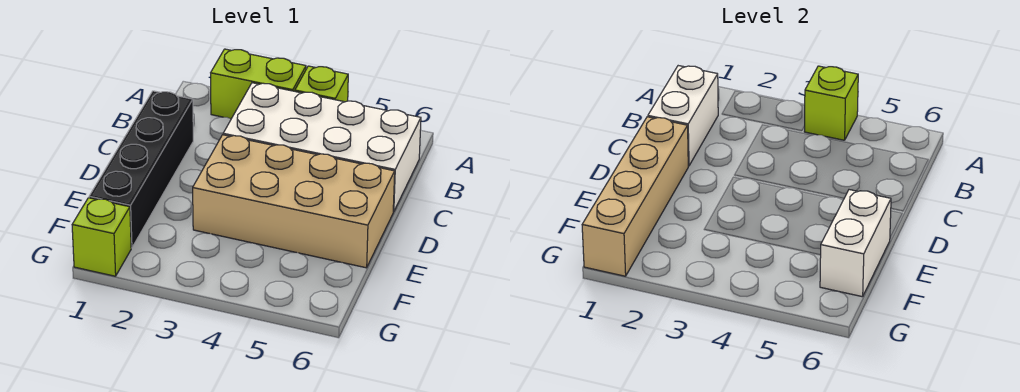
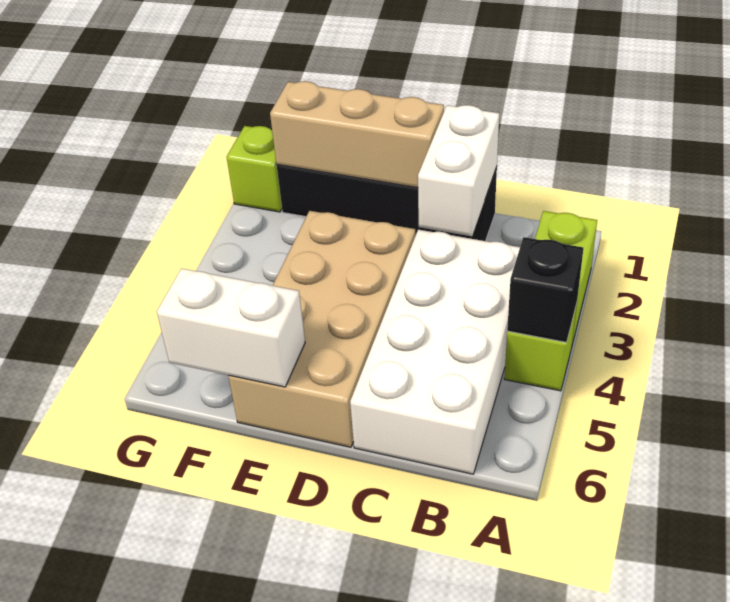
lime brick A4 level 2 -> black brick A4 level 2
white brick B1:C1 level 2 -> white brick C1:C2 level 2
tan brick D1:G1 level 2 -> tan brick D1:F1 level 2

